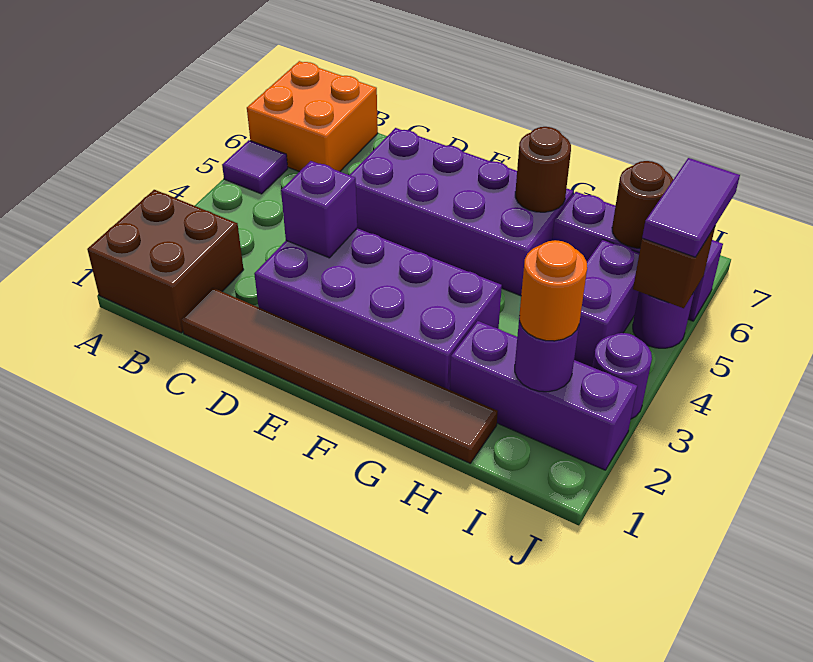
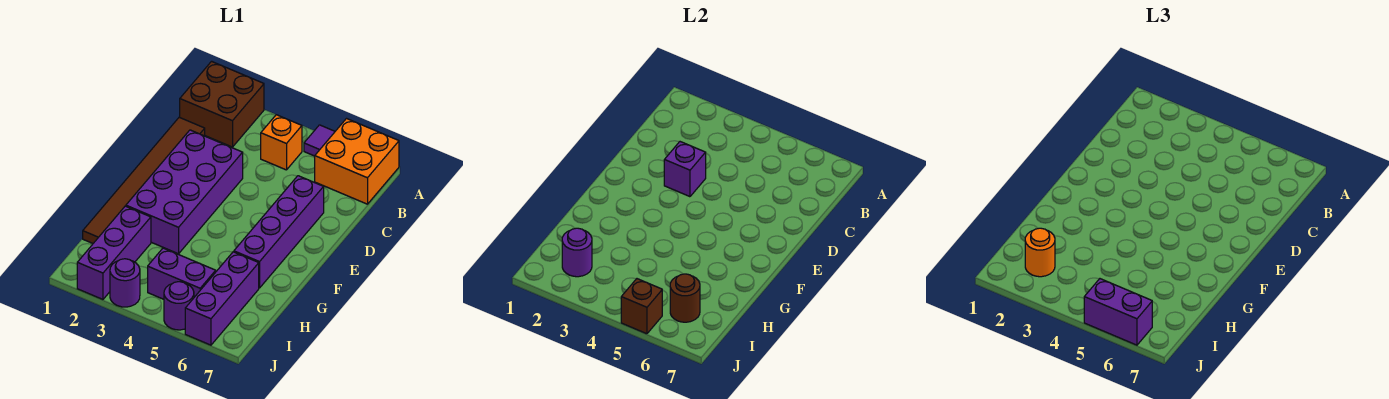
none -> orange brick B4 level 1
purple brick D5:G6 level 1 -> purple brick D6:G6 level 1
brown round brick G6 level 2 -> none
purple tile J5:J6 level 3 -> purple brick J5:J6 level 3

